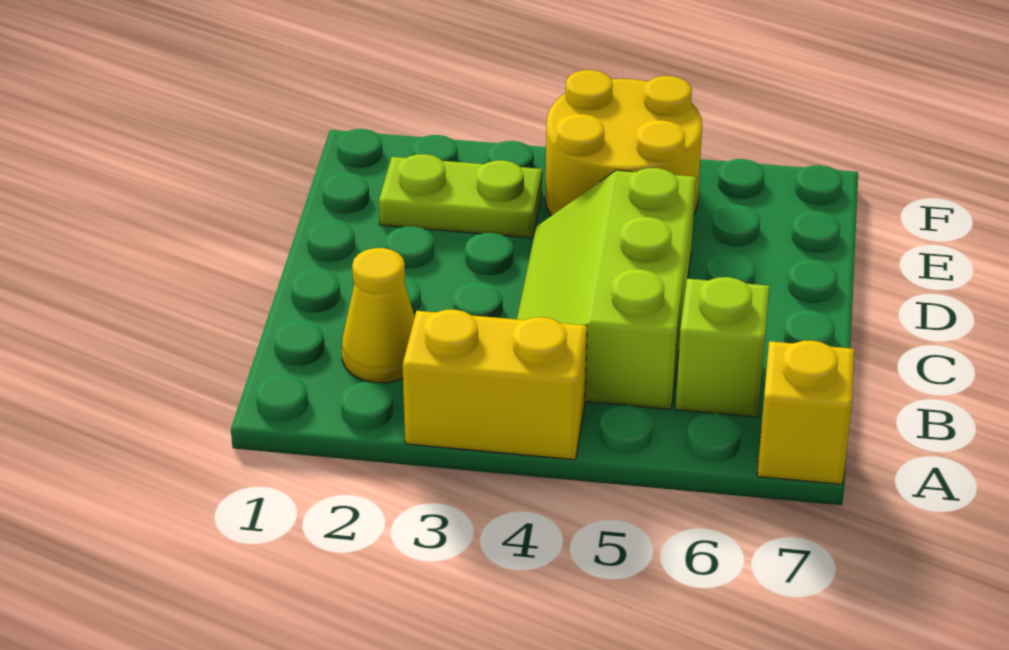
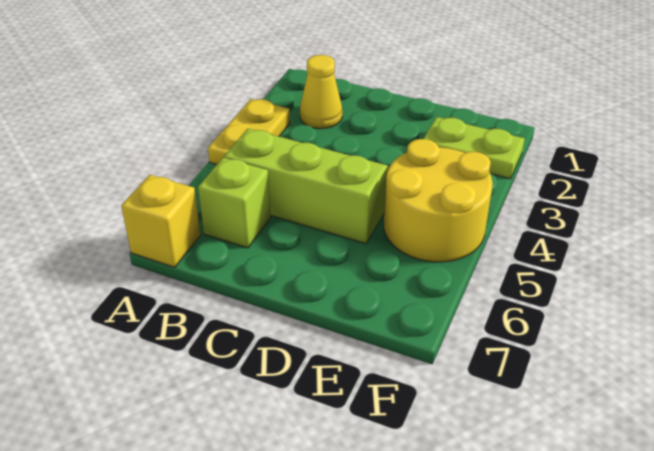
yellow brick A3:A4 level 1 -> yellow plate A3:A4 level 1
lime plate E2:E3 level 1 -> lime plate E2:F2 level 1

